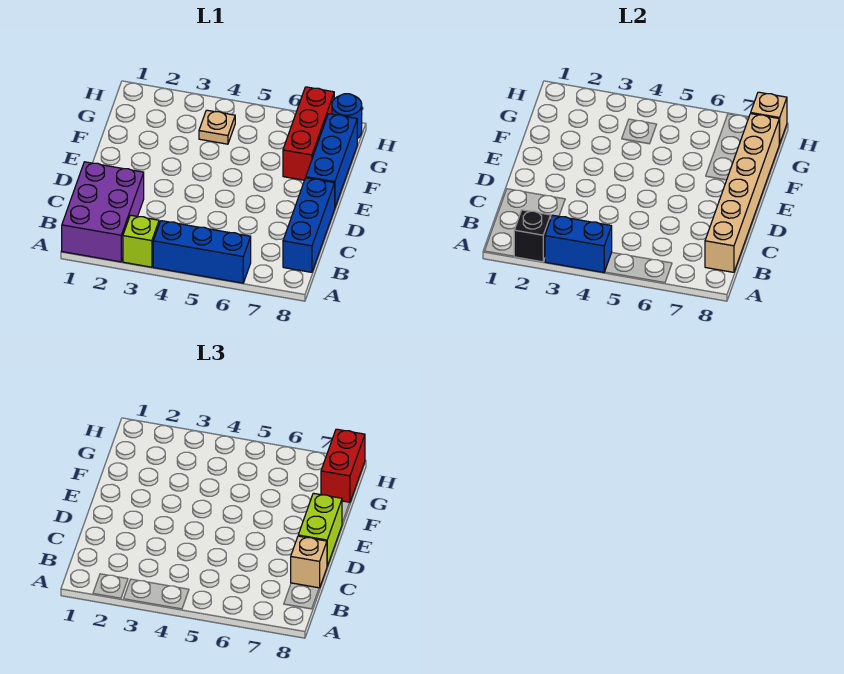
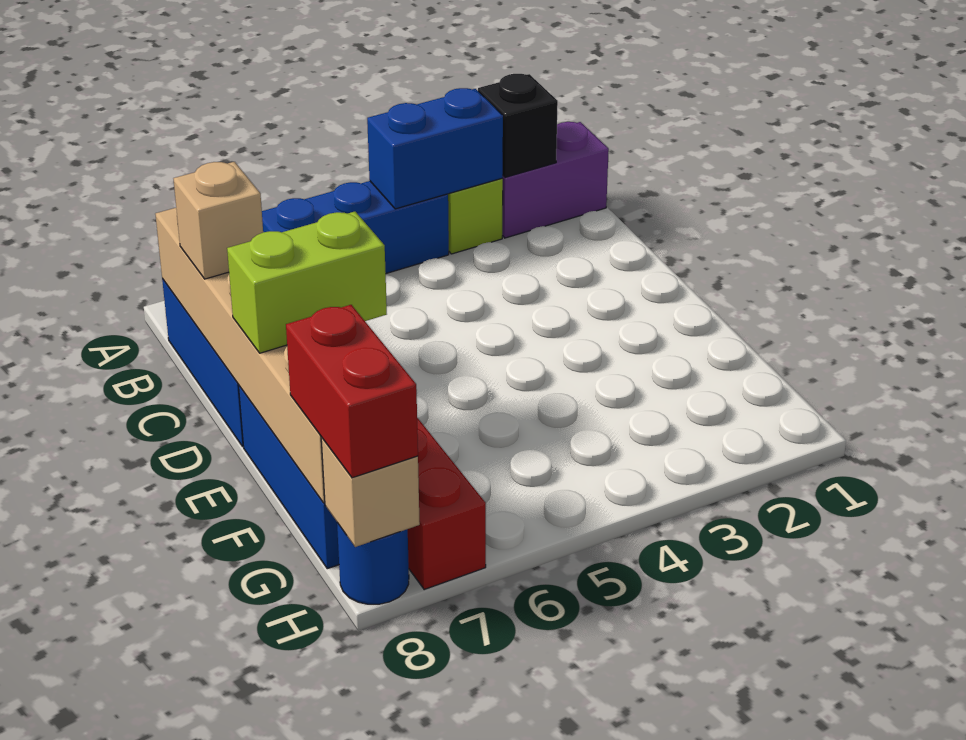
purple brick A1:C2 level 1 -> purple brick A1:A2 level 1
lime brick D8:E8 level 3 -> lime brick E7:E8 level 3
tan plate G4 level 1 -> none

